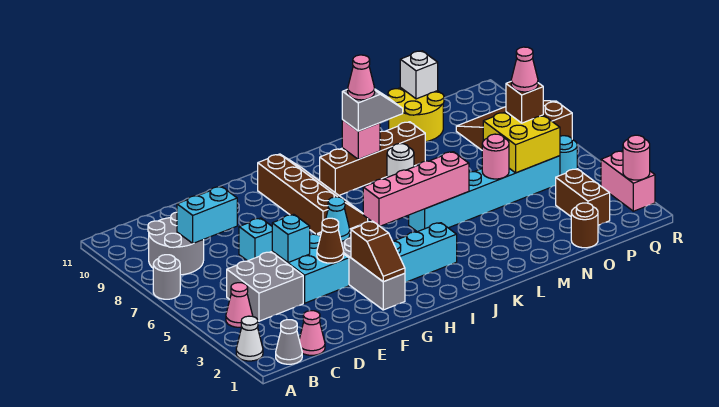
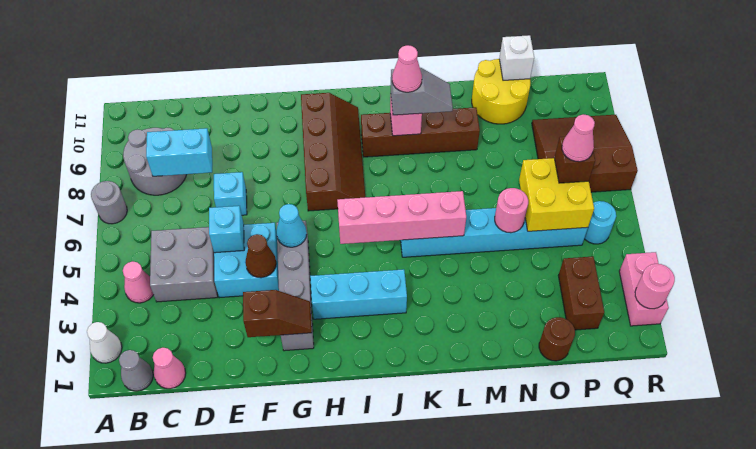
brown slope G2:G3 level 2 top 3 -> brown slope F2:G2 level 2 top F
white round brick L8 level 1 -> none

